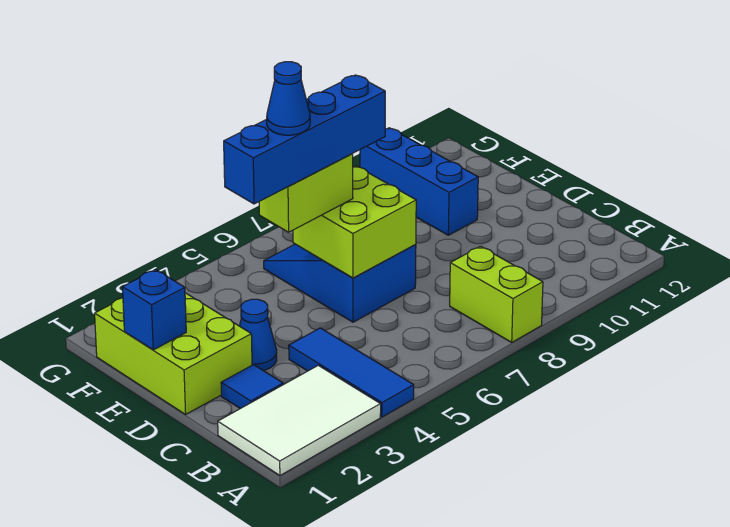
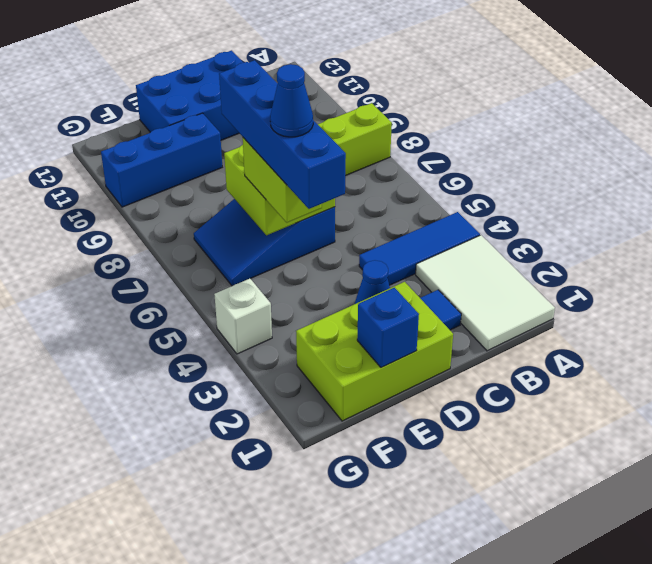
none -> blue brick C11:E12 level 1
none -> white brick G4 level 1

